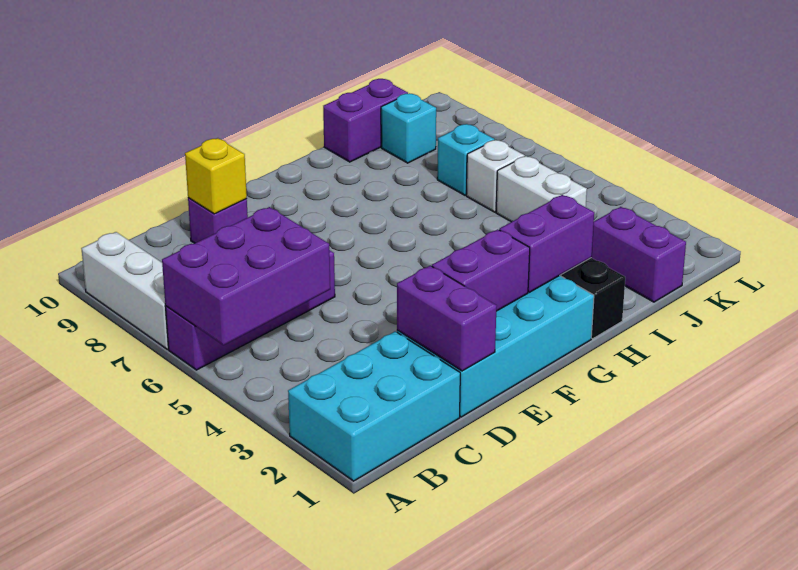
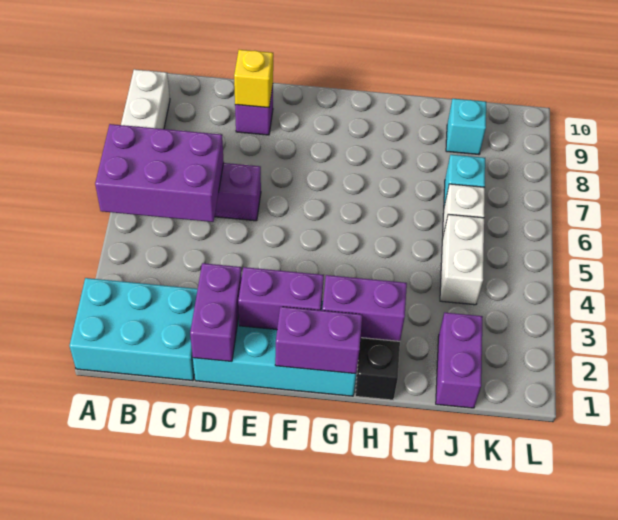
purple brick I10:J10 level 1 -> purple brick F1:G1 level 2

